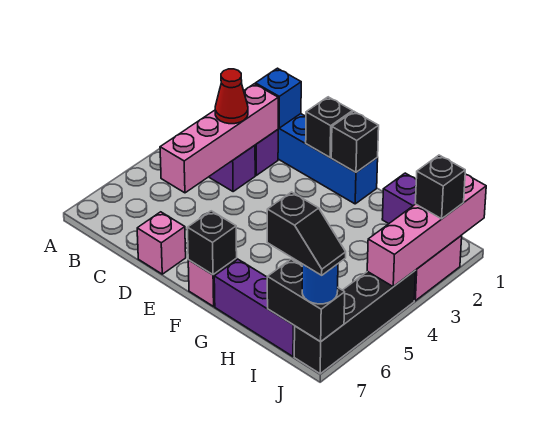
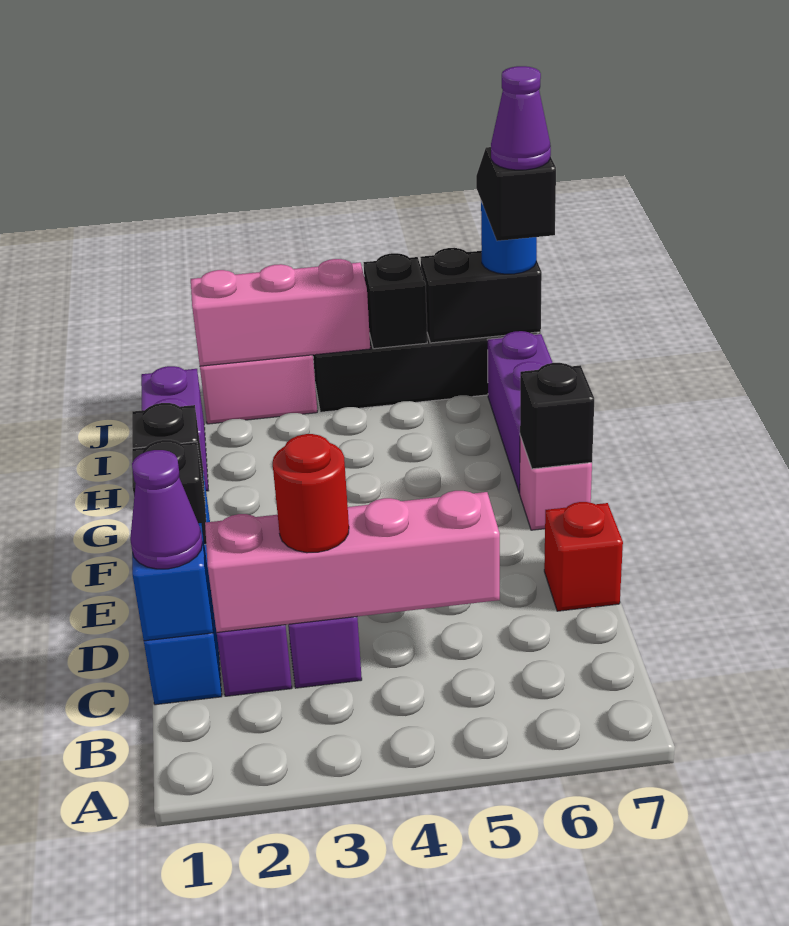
none -> purple cone C1 level 3
red cone C3 level 3 -> red round brick C3 level 3
pink brick D7 level 1 -> red brick D7 level 1
black brick I7:J7 level 2 -> black brick J6:J7 level 2
none -> purple cone I7 level 5
pink brick J1:J4 level 2 -> pink brick J2:J4 level 2
black brick J2 level 3 -> black brick J5 level 2

